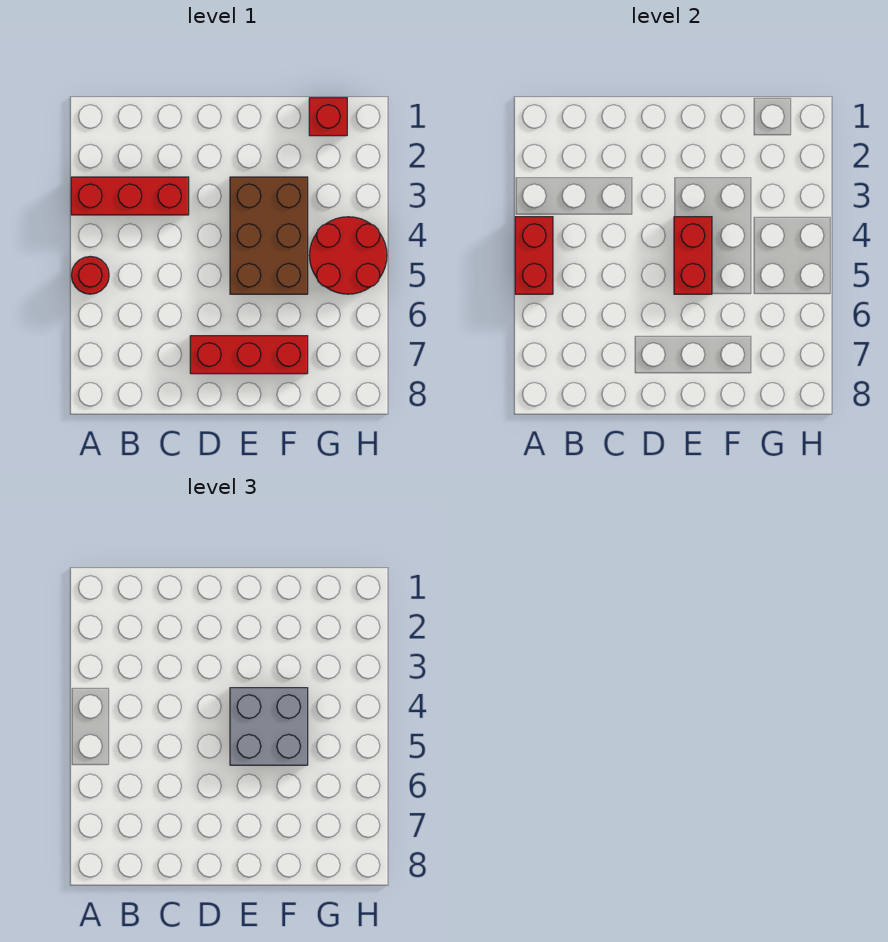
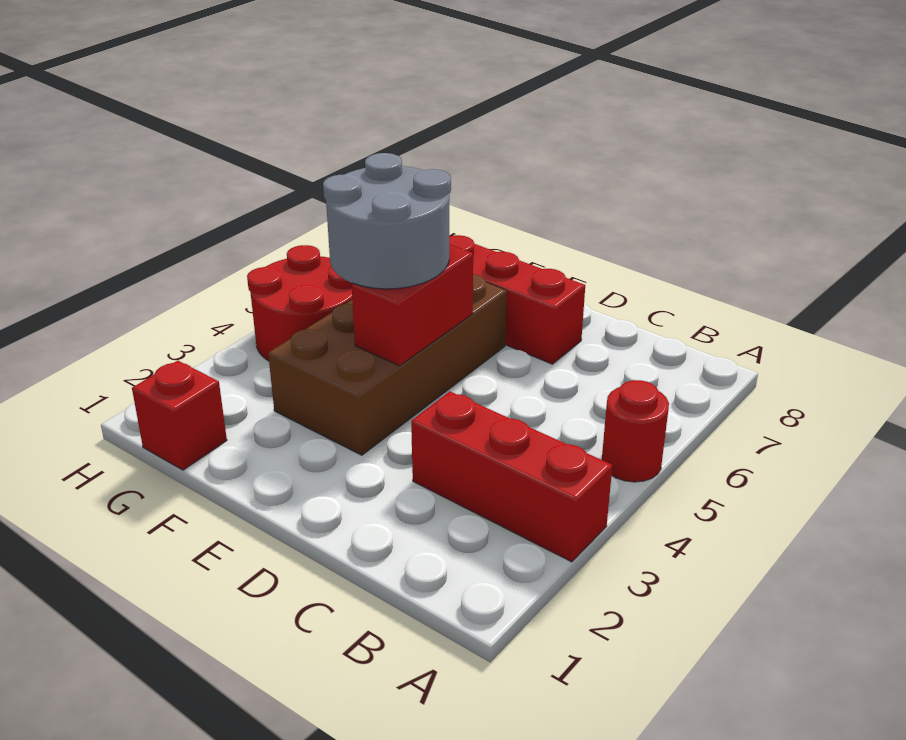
red brick A4:A5 level 2 -> none
brown brick E3:F5 level 1 -> brown brick E3:F6 level 1
grey brick E4:F5 level 3 -> grey round brick E4:F5 level 3

